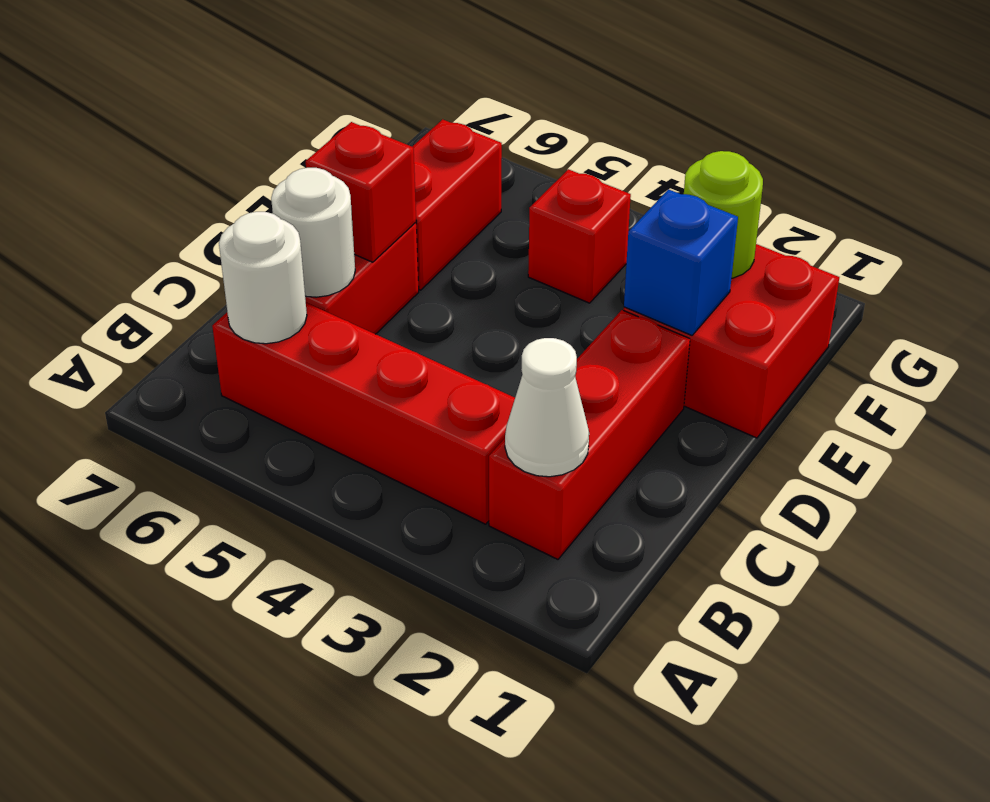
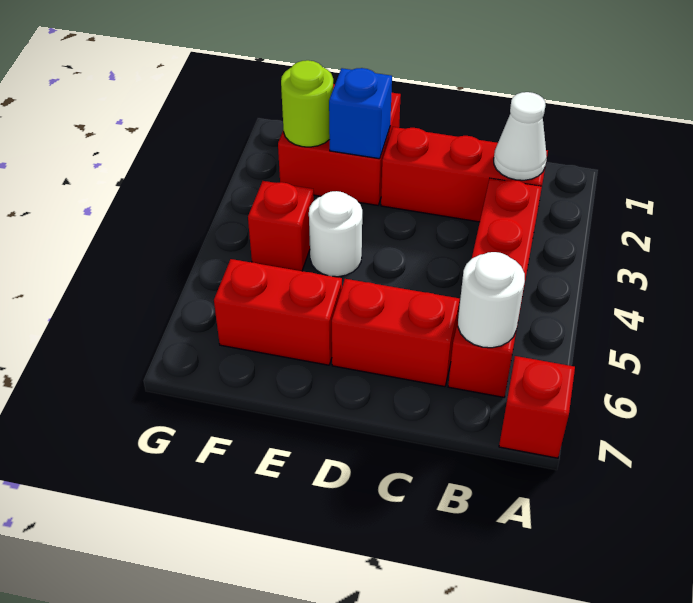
white round brick C6 level 2 -> white round brick E4 level 1
red brick D6 level 2 -> red brick A7 level 1

